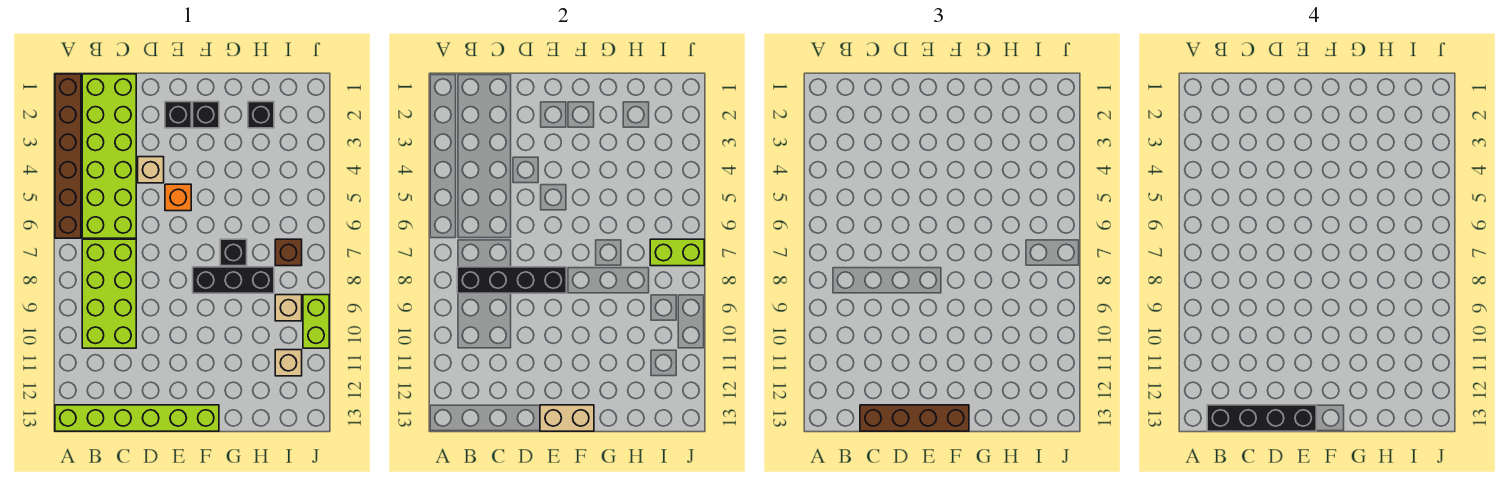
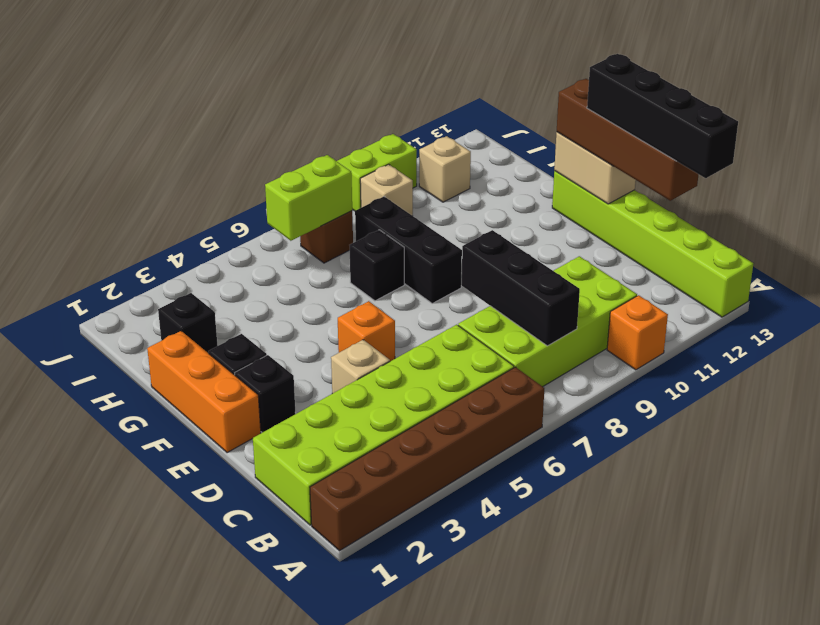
none -> orange brick A10 level 1
black brick B8:E8 level 2 -> black brick B8:D8 level 2
none -> orange brick E1:G1 level 1
lime brick I7:J7 level 2 -> lime brick I6:I7 level 2

